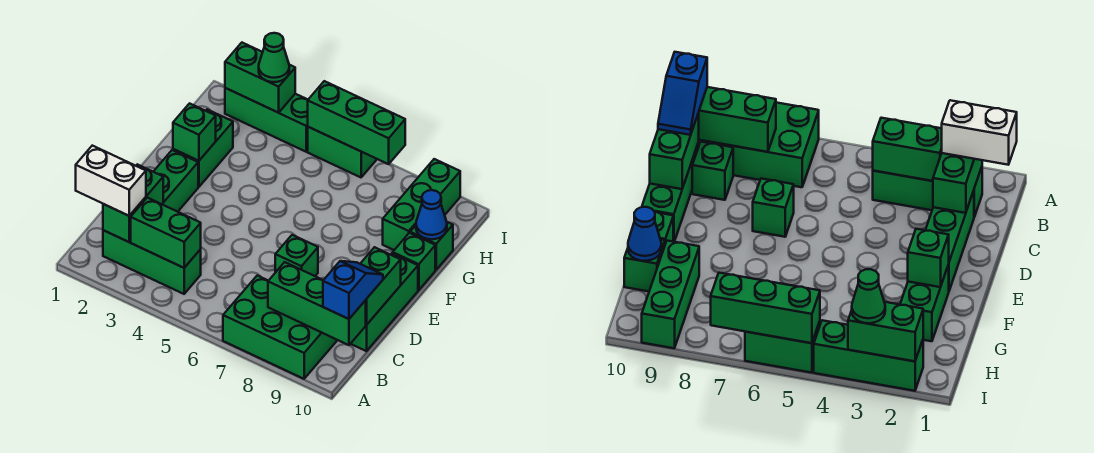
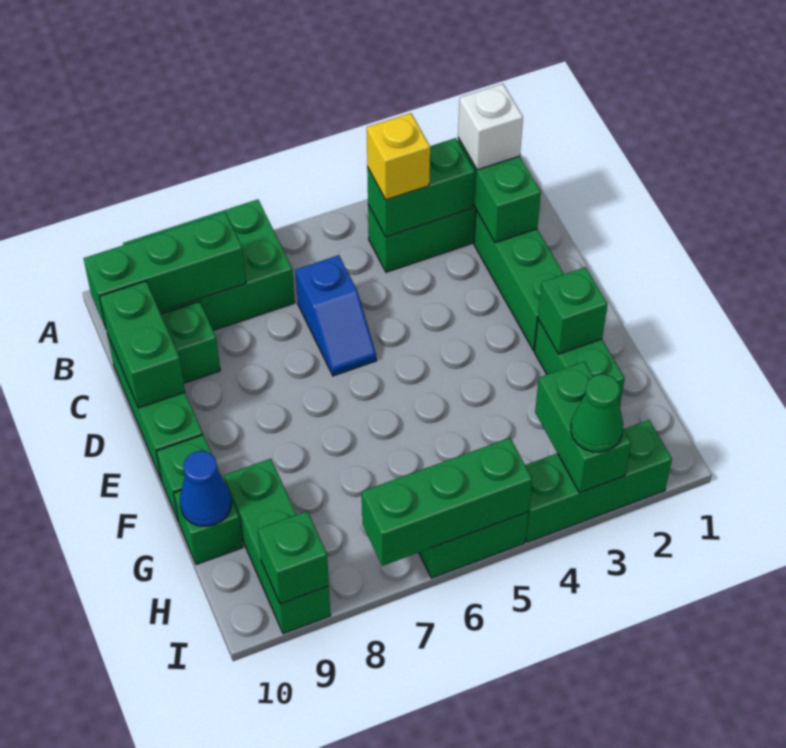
white brick B1:B2 level 3 -> white brick B2 level 3
none -> yellow brick B4 level 3
blue slope B10:C10 level 3 top B -> blue slope C6:D6 level 1 top C
green brick D7 level 1 -> green brick I9 level 2
green brick I2:I3 level 2 -> green brick H3:I3 level 2

